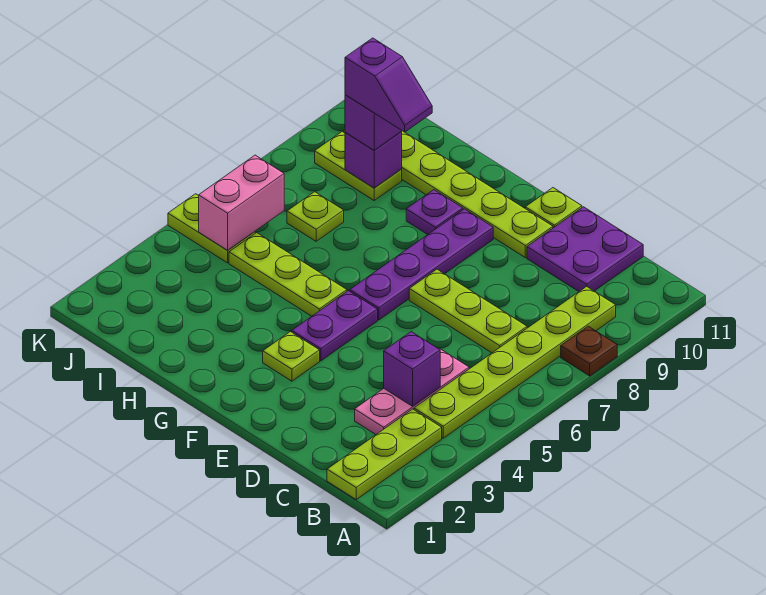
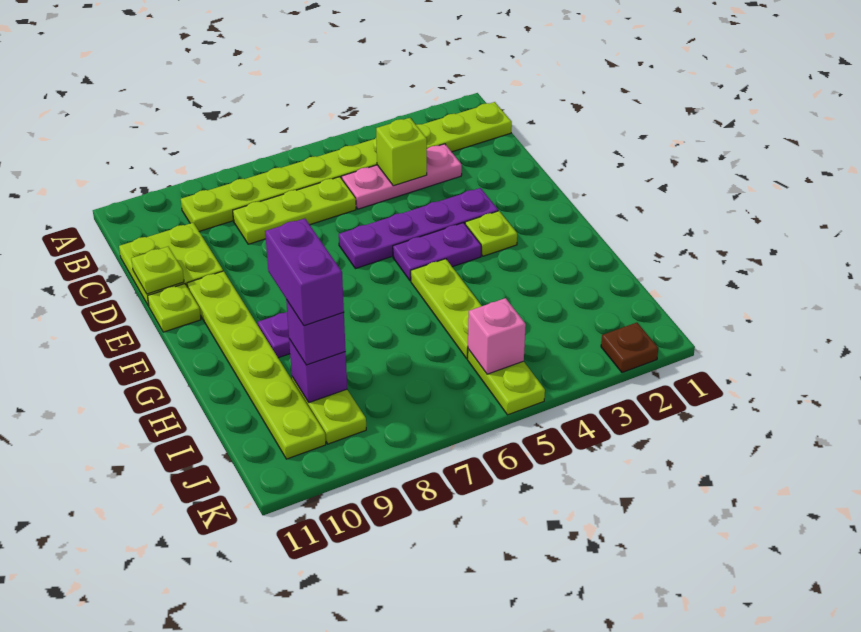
brown plate A8 level 1 -> brown plate K2 level 1
purple brick C4 level 2 -> lime brick C4 level 2
lime plate C7:E7 level 1 -> lime plate C6:C8 level 1
purple plate C10:D11 level 1 -> lime plate C10:D11 level 1
purple plate F6:F9 level 1 -> purple plate E3:E6 level 1
purple slope H9:I9 level 4 top I -> purple brick H9:I9 level 4
lime plate I7 level 1 -> lime plate D11 level 2
pink brick J5:J6 level 2 -> pink brick J5 level 2

